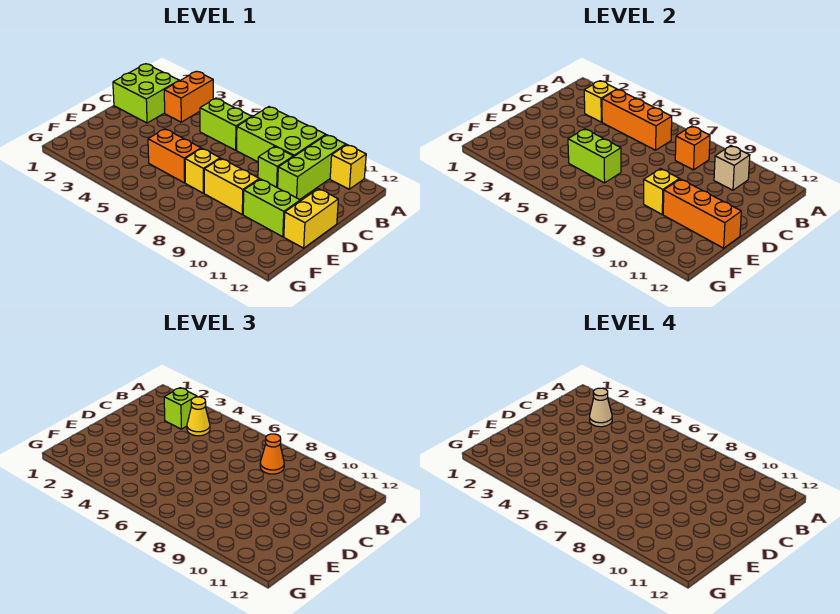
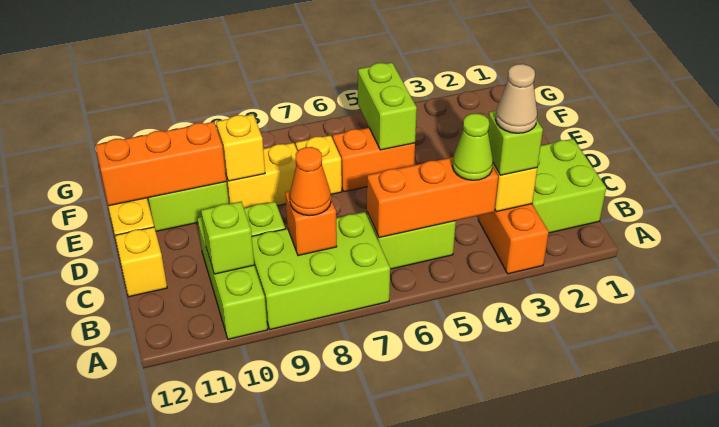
yellow brick A11 level 1 -> yellow brick C12 level 1
yellow cone B4 level 3 -> lime cone B4 level 3
tan brick B10 level 2 -> lime brick B10 level 2
lime brick E5:E6 level 2 -> lime brick E5:F5 level 2

